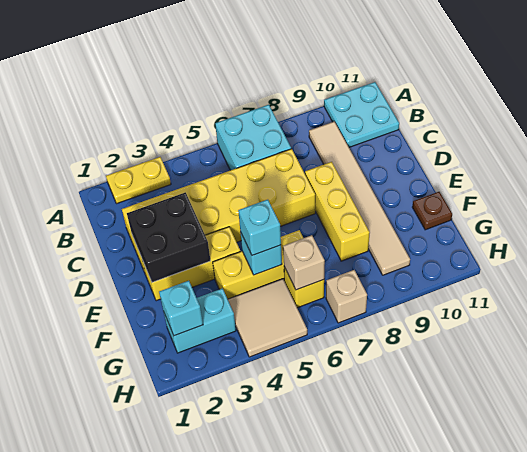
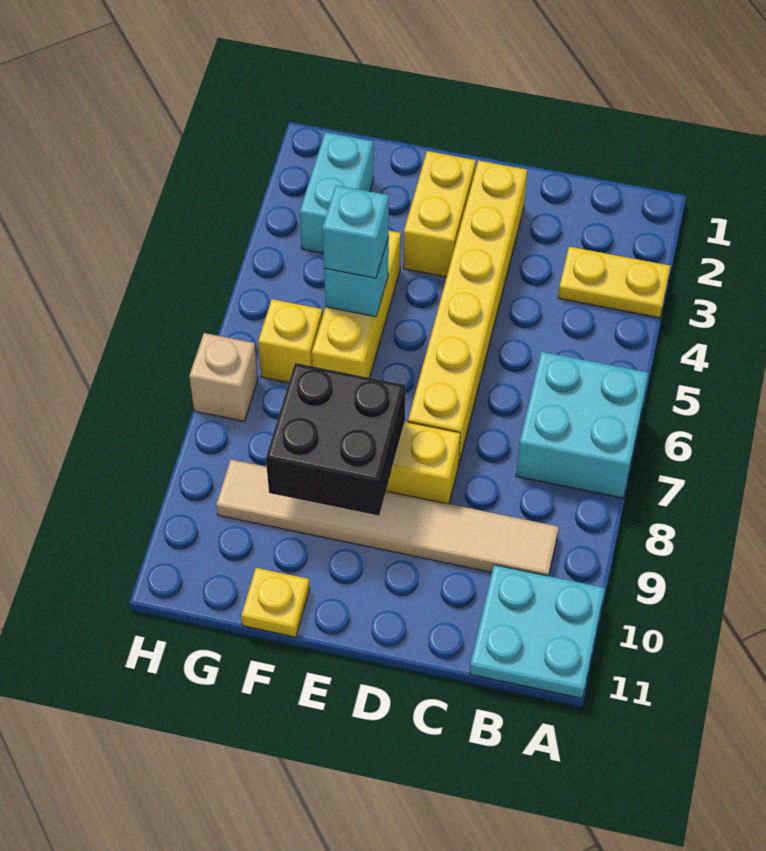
yellow plate A2:A3 level 1 -> yellow plate A3:B3 level 1
yellow brick C2:D7 level 1 -> yellow brick D2:D7 level 1
black brick D2:E3 level 2 -> black brick E8:F9 level 2
yellow brick E2:E4 level 1 -> yellow brick E2:E3 level 1
brown plate F11 level 1 -> yellow plate F11 level 1
cyan brick G2 level 2 -> none
tan tile G4:H5 level 1 -> none
tan brick G6 level 2 -> none

